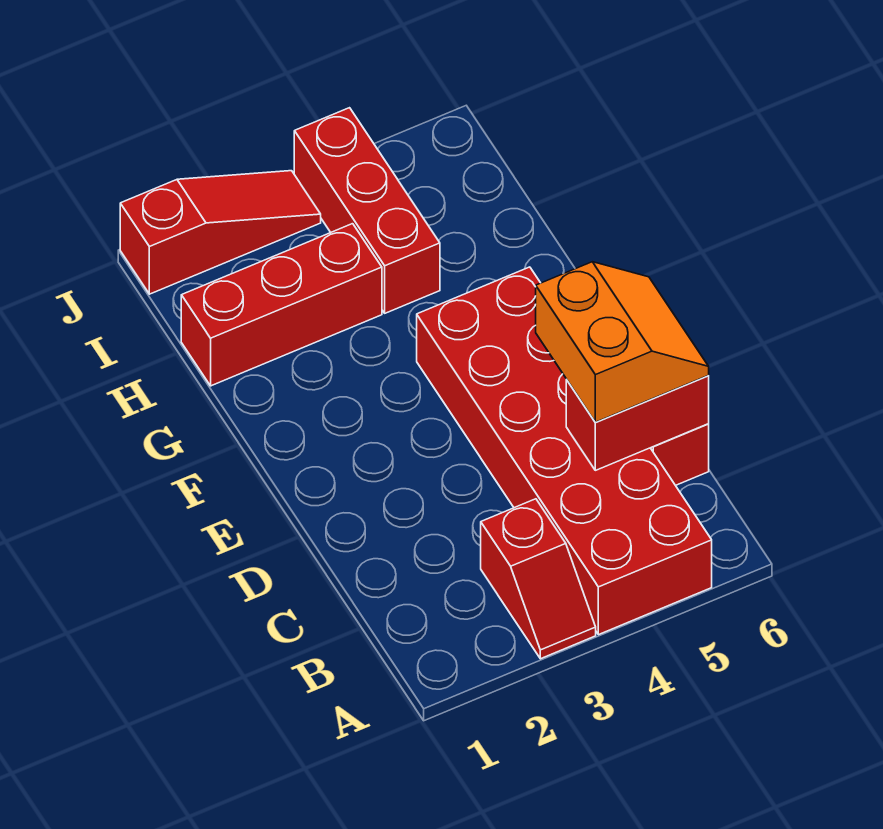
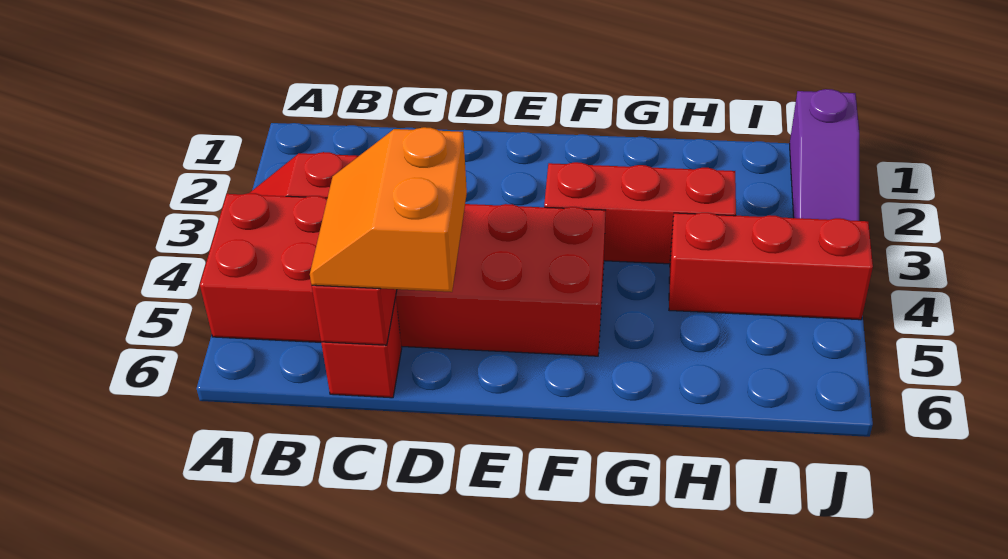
orange slope C5:D6 level 3 top 5 -> orange slope C5:D6 level 3 top D
red brick H1:H3 level 1 -> red brick F3:H3 level 1
red slope J1:J3 level 1 top 1 -> purple slope J1:J3 level 1 top 1

